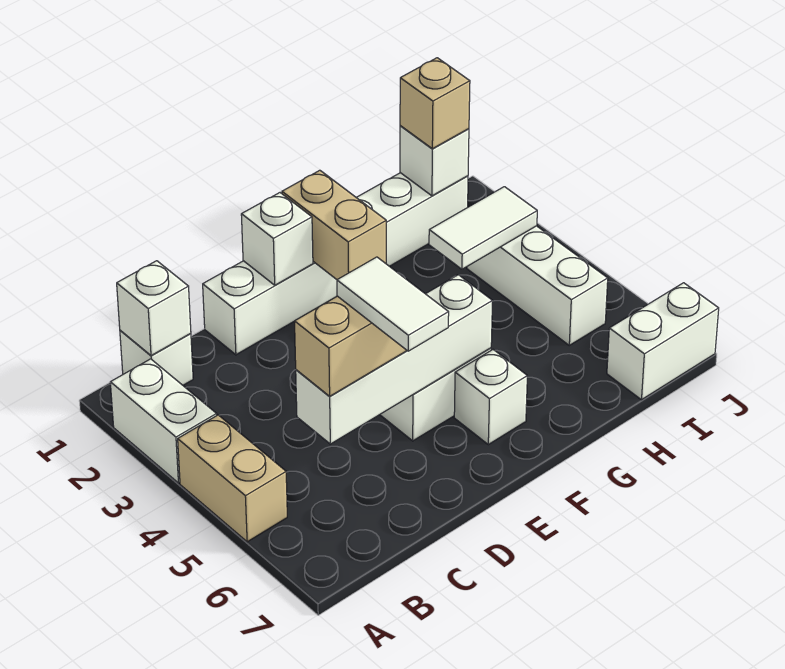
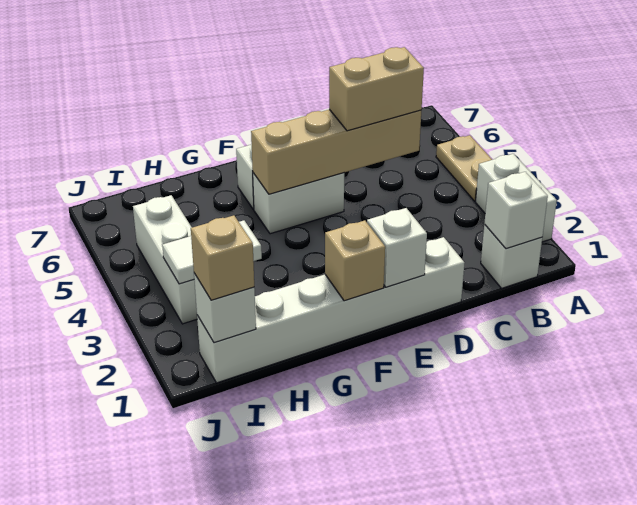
tan brick A4:A5 level 1 -> tan plate A4:A5 level 1
white brick C5:F5 level 2 -> tan brick C5:F5 level 2
white tile D5:D6 level 4 -> none
tan brick F1:F2 level 2 -> tan brick F1 level 2
white brick I7:J7 level 1 -> none

